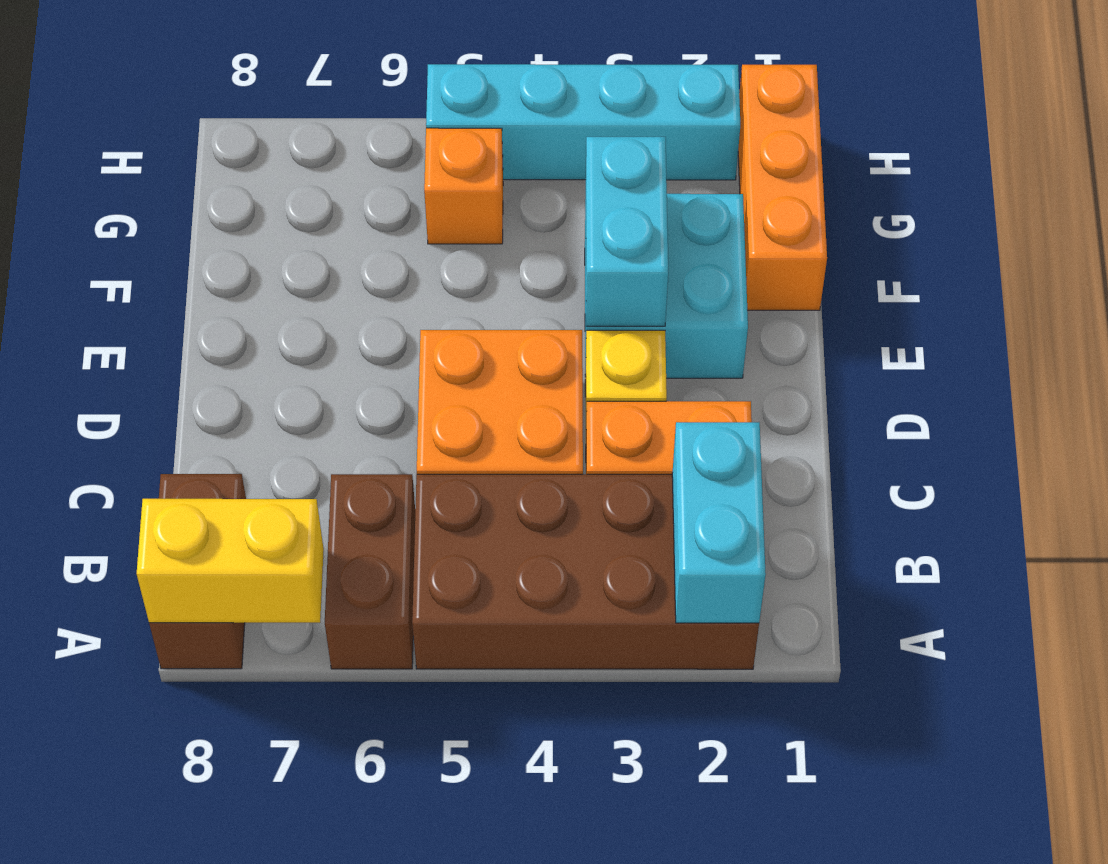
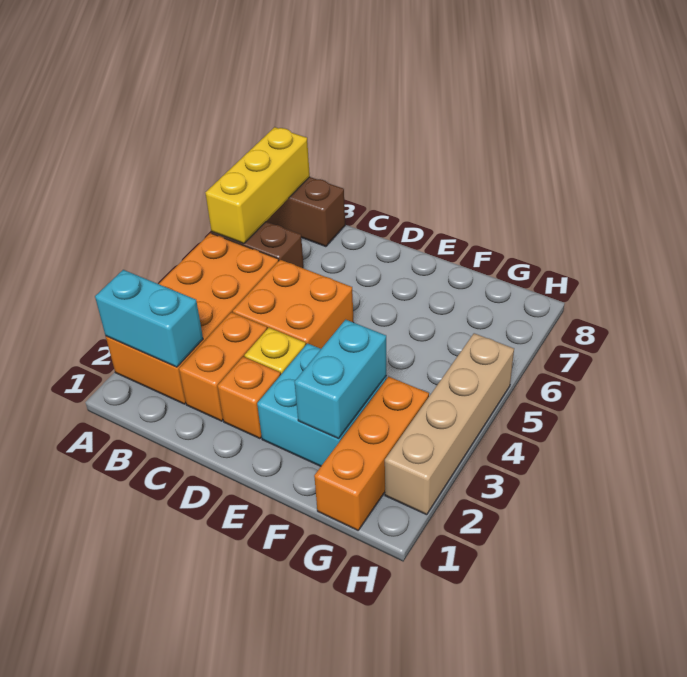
brown brick A2:B5 level 1 -> orange brick A2:B5 level 1
yellow brick A7:A8 level 2 -> yellow brick A6:A8 level 2
cyan brick E3:F3 level 2 -> cyan brick F2:F3 level 2
orange brick F1:H1 level 1 -> orange brick G1:G3 level 1
orange brick G5 level 1 -> orange brick D2 level 1
cyan brick H2:H5 level 1 -> tan brick H2:H5 level 1

